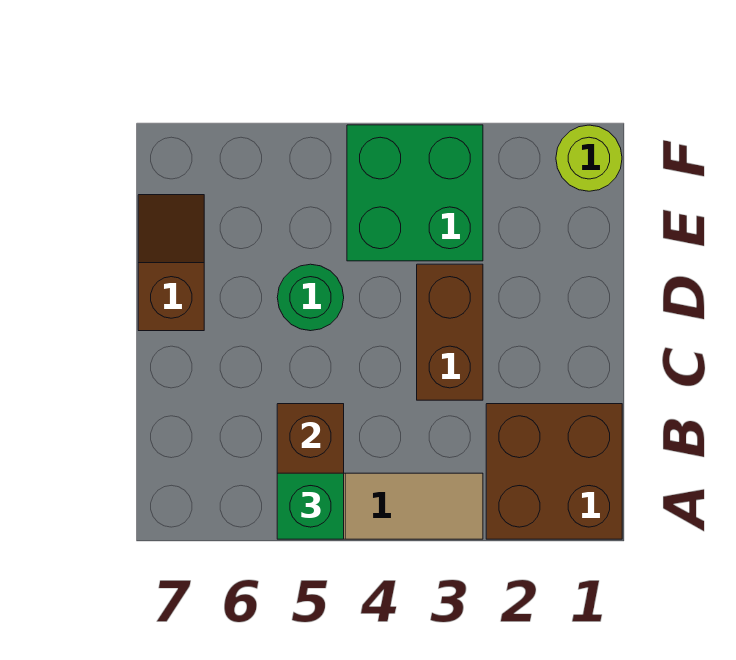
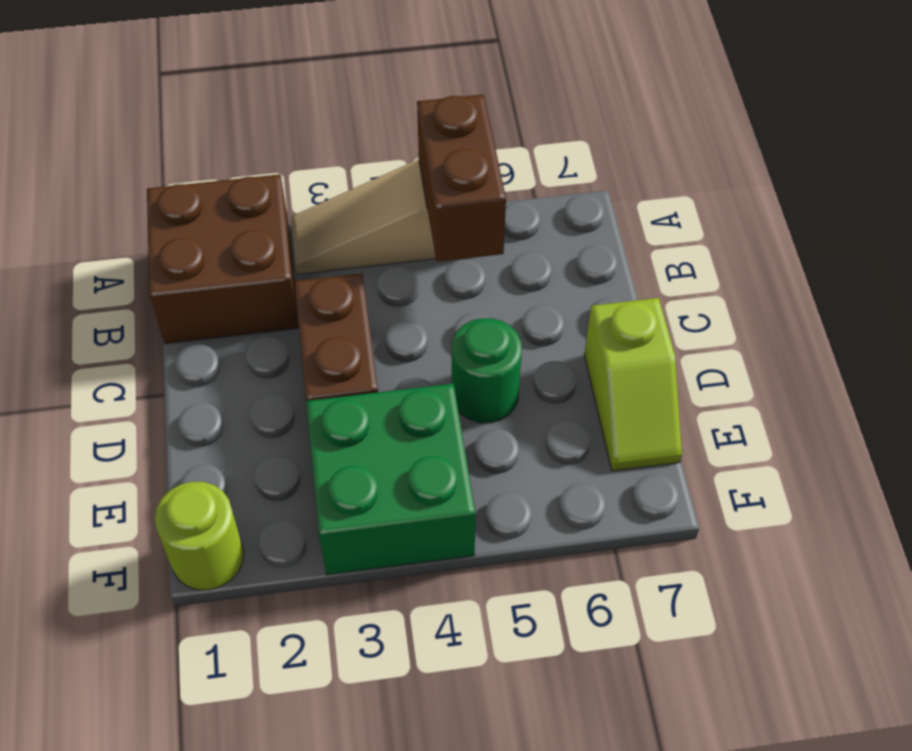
green brick A5 level 3 -> none
brown slope D7:E7 level 1 top D -> lime slope D7:E7 level 1 top D

